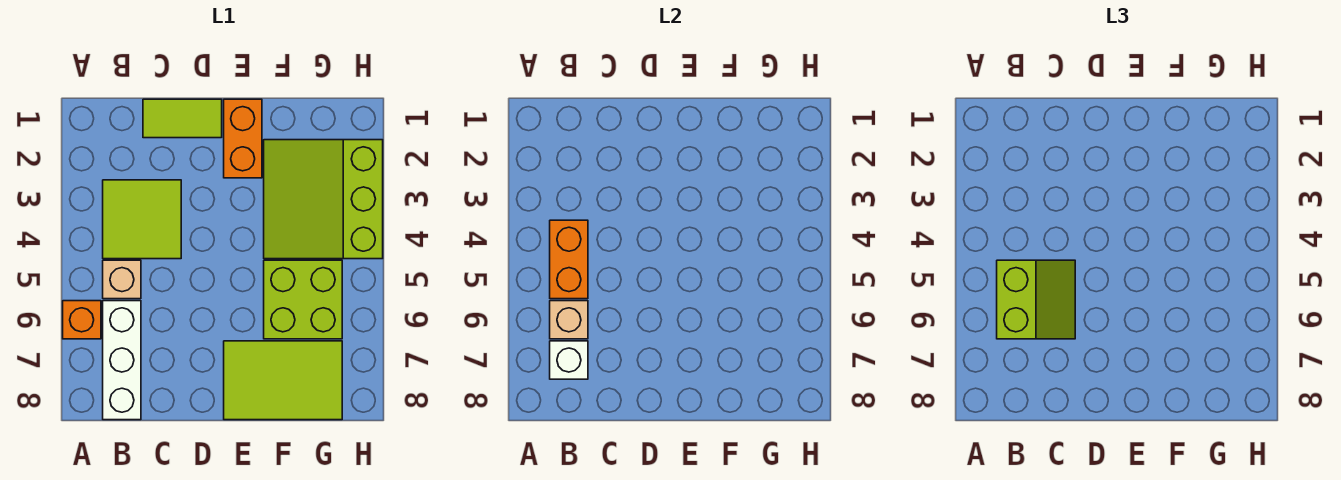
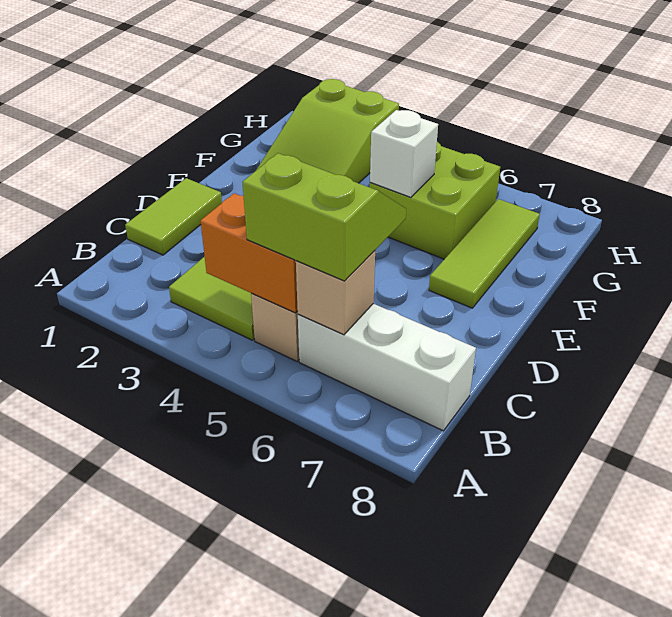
orange brick A6 level 1 -> none
white brick B7 level 2 -> white brick F5 level 2
orange brick E1:E2 level 1 -> none
lime tile E7:G8 level 1 -> lime tile E7:G7 level 1
lime slope F2:H4 level 1 top H -> lime slope F2:H3 level 1 top H

